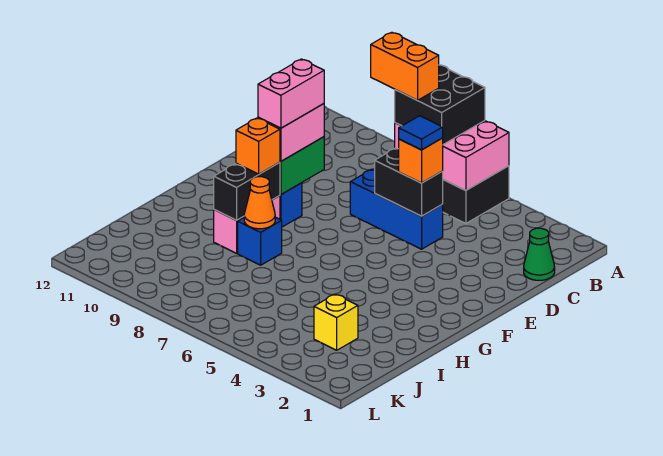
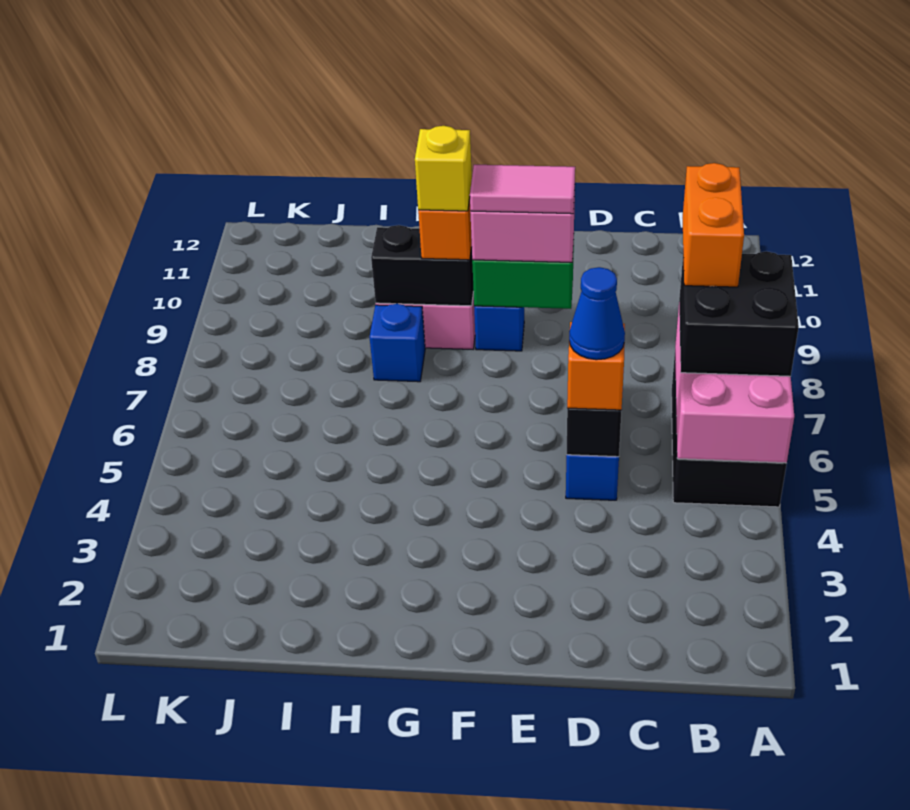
green cone C1 level 1 -> none
blue tile D5 level 4 -> blue cone D5 level 4
pink brick E9:F9 level 4 -> pink tile E9:F9 level 4
orange cone H8 level 2 -> none
yellow brick J3 level 1 -> yellow brick G9 level 4

